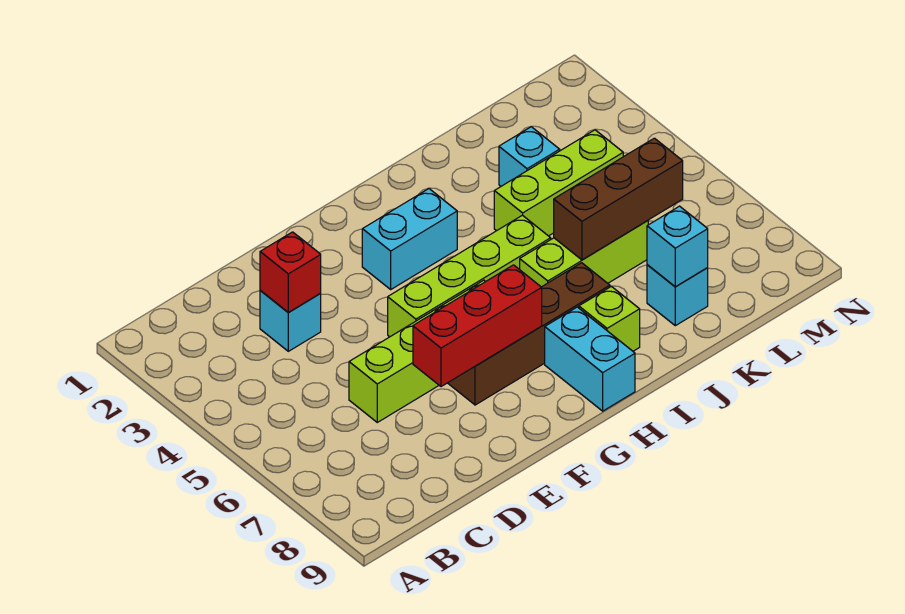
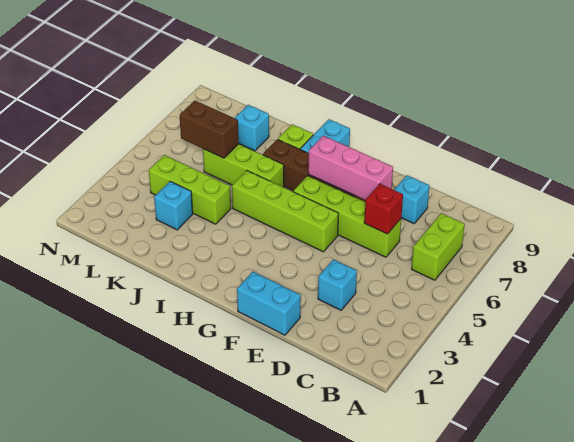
none -> lime brick B6:B7 level 1
red brick D3 level 2 -> red brick D6 level 2
red brick E7:G7 level 2 -> pink brick E7:G7 level 2
cyan brick G3:H3 level 1 -> cyan brick E1:F1 level 1
brown brick J6:L6 level 2 -> brown brick K6:L6 level 2
cyan brick K8 level 2 -> cyan brick D8 level 1

